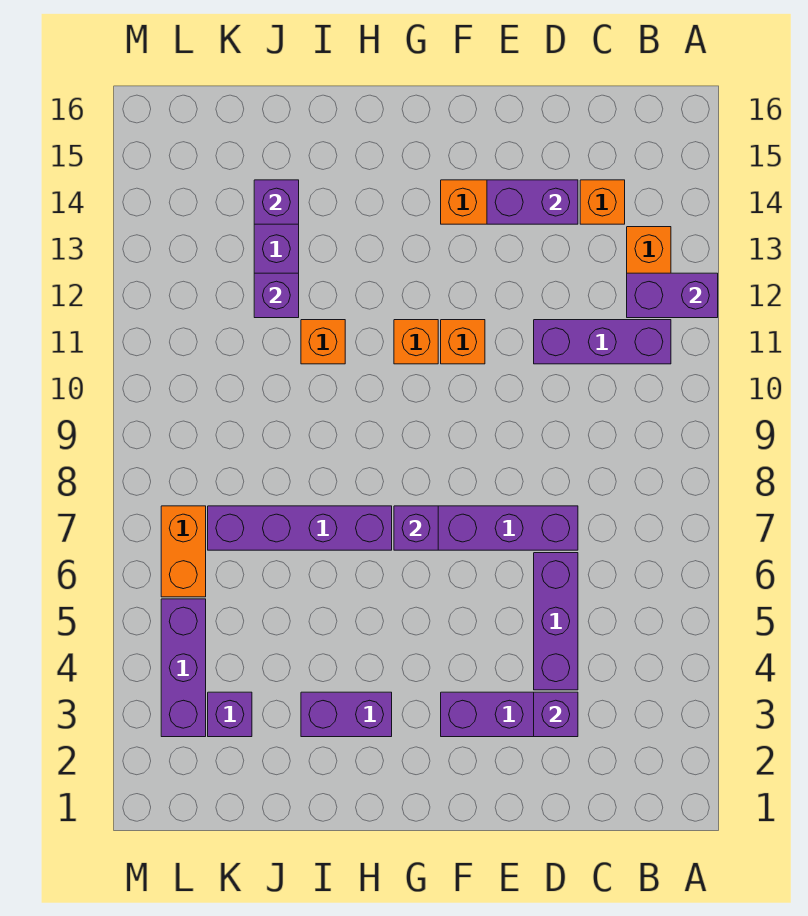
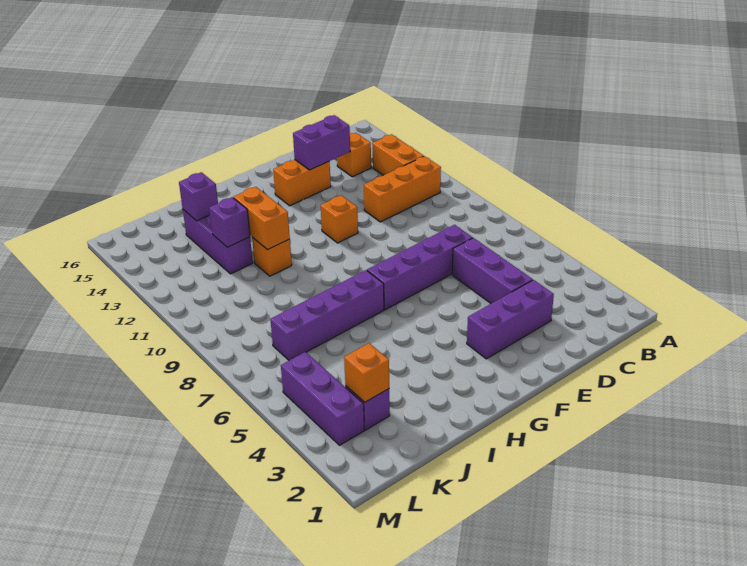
purple brick A12:B12 level 2 -> none
purple brick B11:D11 level 1 -> orange brick B11:D11 level 1
purple brick D3 level 2 -> none
purple brick G7 level 2 -> none
orange brick G11 level 1 -> orange brick K3 level 2
purple brick H3:I3 level 1 -> none
orange brick L6:L7 level 1 -> orange brick I11:I12 level 2

